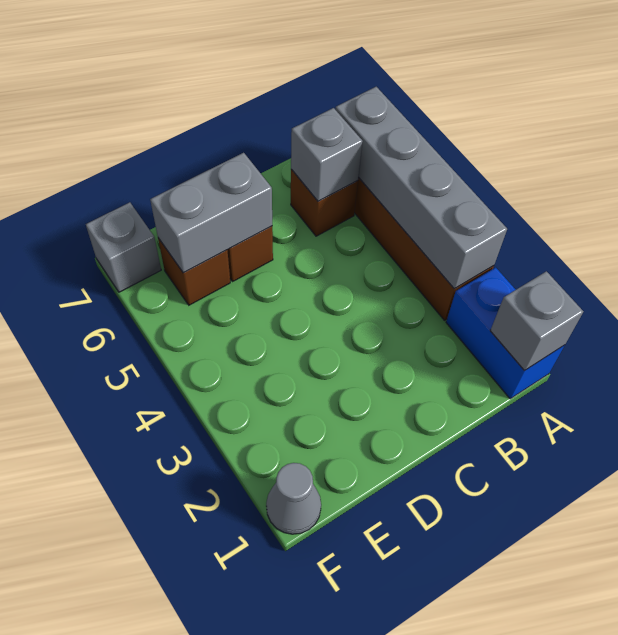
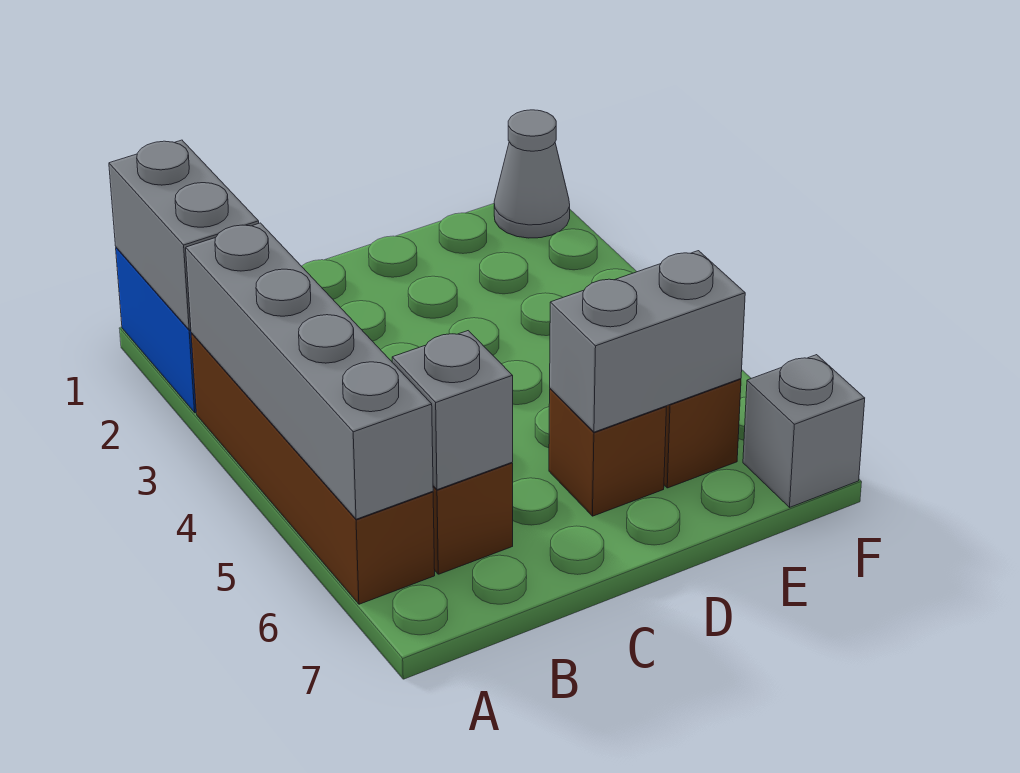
grey brick A1 level 2 -> grey brick A1:A2 level 2

